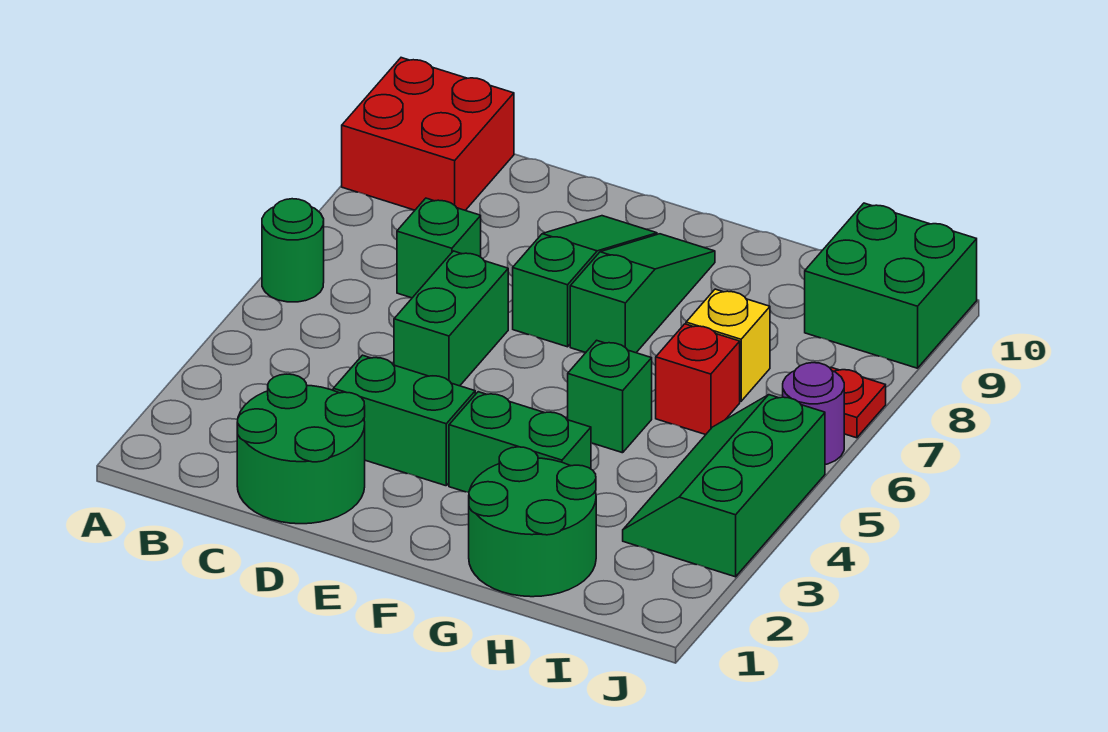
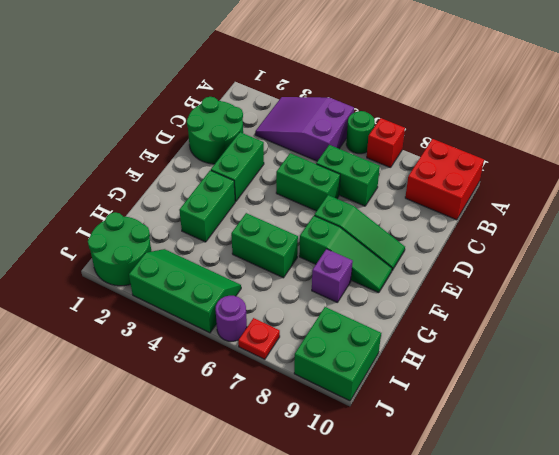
none -> purple slope A3:B5 level 1 top 5
green brick C7 level 1 -> green brick C6:C7 level 1
green round brick G1:H2 level 1 -> green round brick I1:J2 level 1
green brick G5 level 1 -> green brick G5:G6 level 1
none -> purple brick G8 level 1
red brick H6 level 1 -> red brick A7 level 1
yellow brick H7 level 1 -> none

